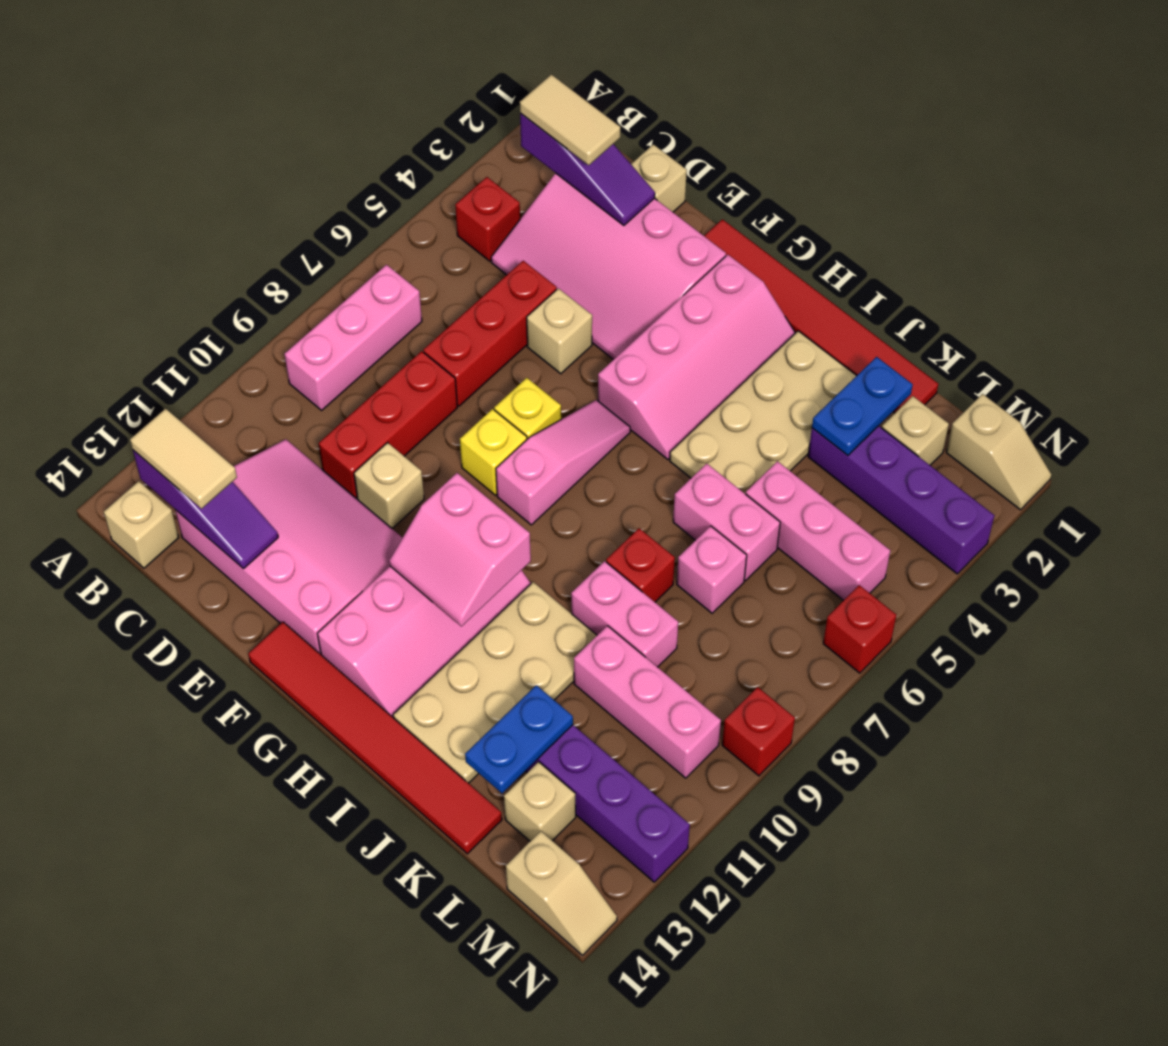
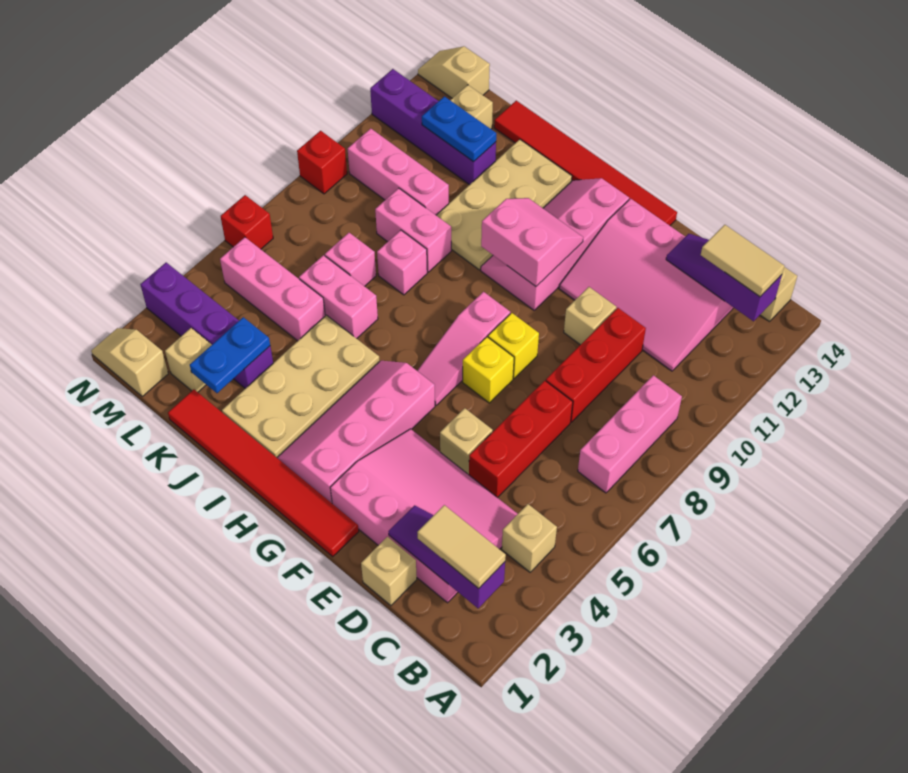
red brick B4 level 1 -> tan brick B4 level 1
red brick J8 level 1 -> pink brick J8 level 1
blue plate K12:K13 level 2 -> blue plate K12:L12 level 2

